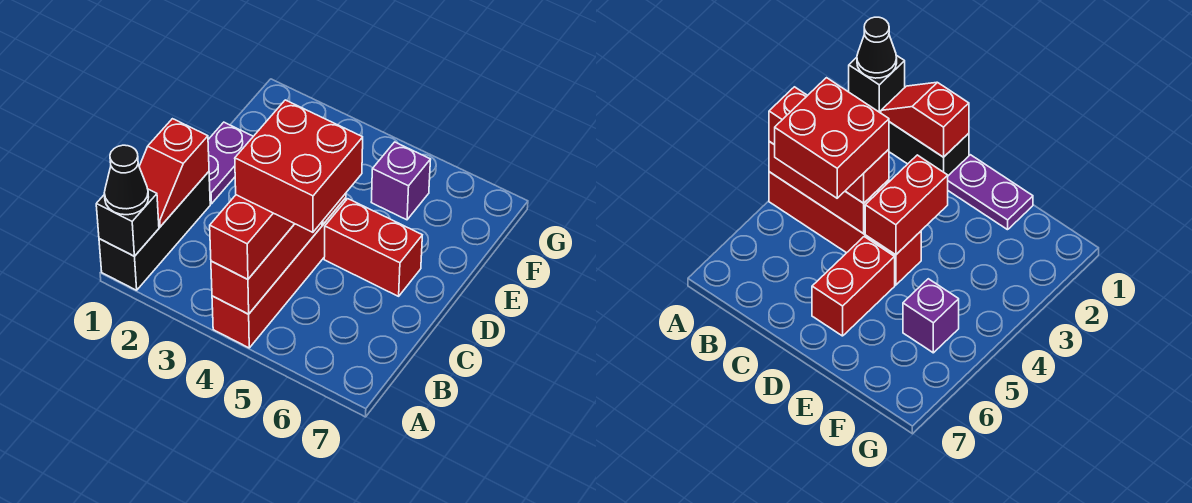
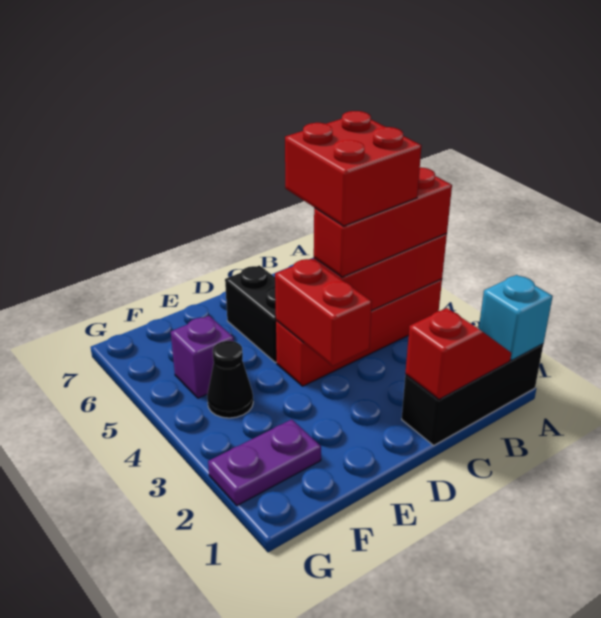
black brick A1 level 2 -> cyan brick A1 level 2
black cone A1 level 3 -> black cone F4 level 1
purple plate D1:E1 level 1 -> purple plate F2:G2 level 1
red brick D5:D6 level 1 -> black brick D5:D6 level 1

